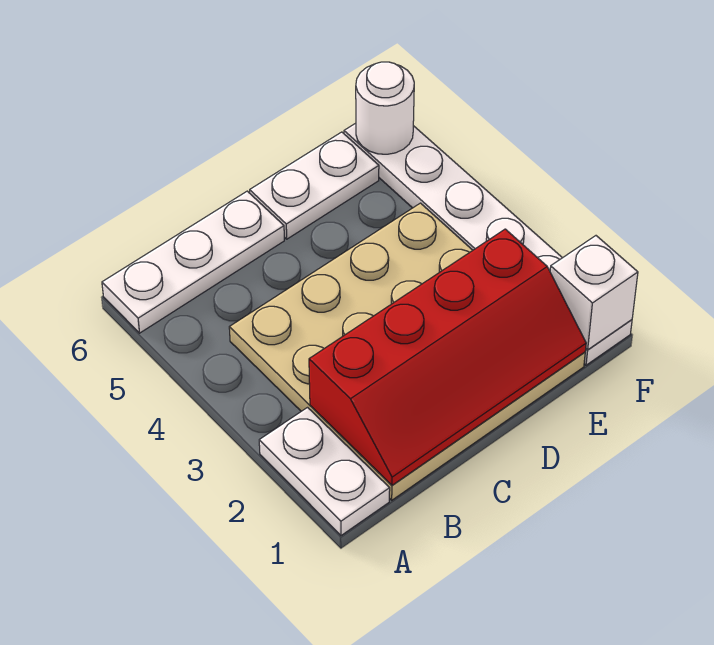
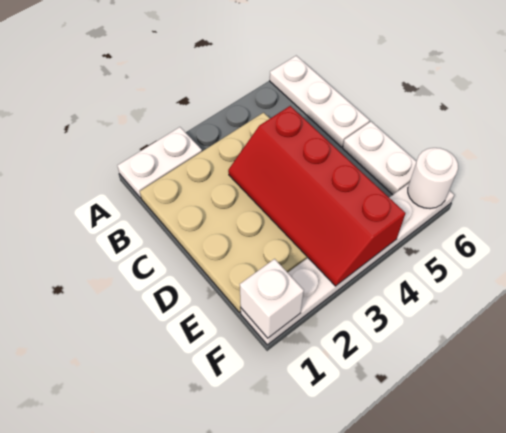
red slope B1:E2 level 2 top 2 -> red slope C3:F4 level 2 top 4

